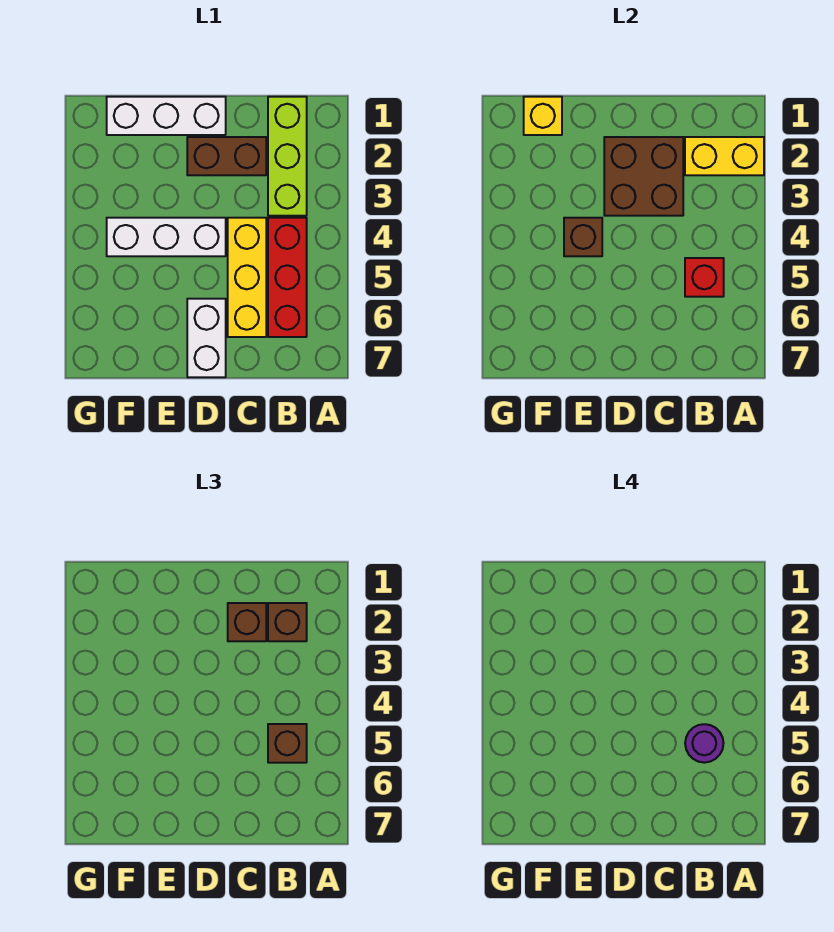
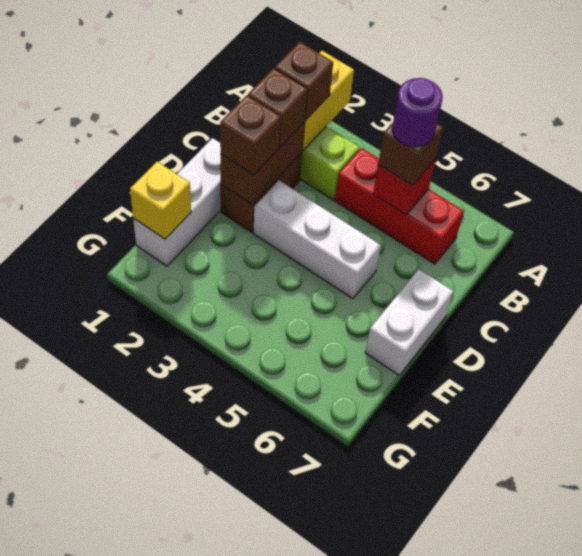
brown brick C2:D3 level 2 -> brown brick C2:D2 level 2
yellow brick C4:C6 level 1 -> none
white brick D4:F4 level 1 -> white brick D3:D5 level 1
white brick D6:D7 level 1 -> white brick D7:E7 level 1
brown brick E4 level 2 -> brown brick D2 level 3

